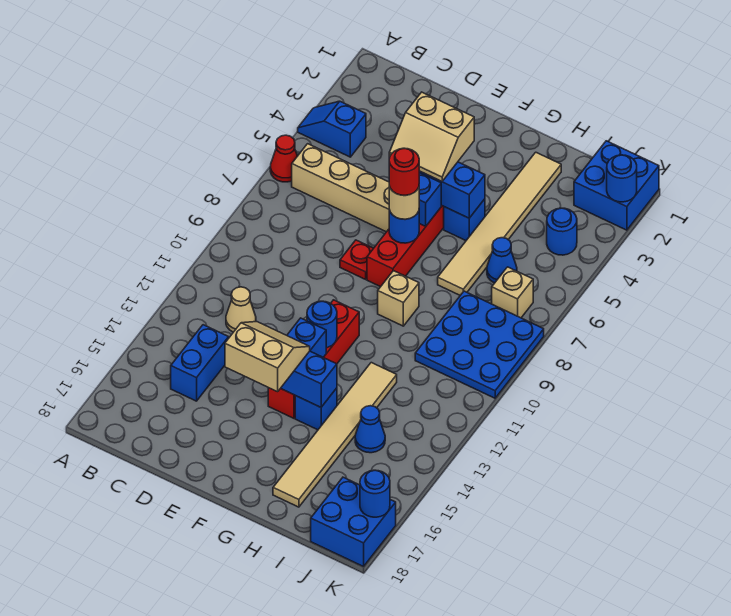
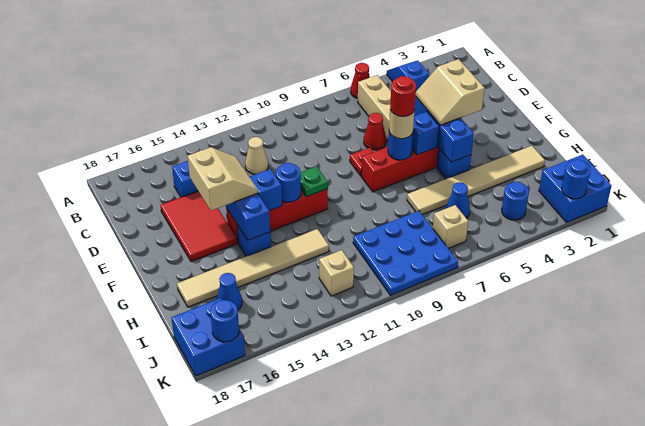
none -> red cone D7 level 1
none -> red tile D15:F16 level 1
none -> green plate F11 level 2
tan brick G9 level 1 -> tan brick J12 level 1
blue cone I14 level 1 -> blue cone I16 level 1

